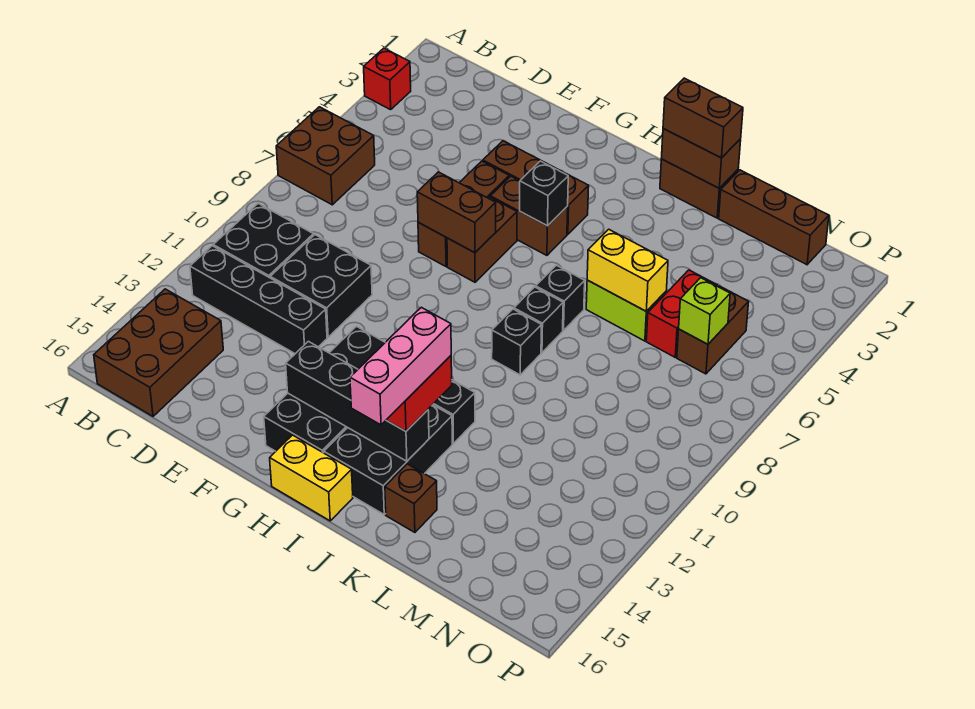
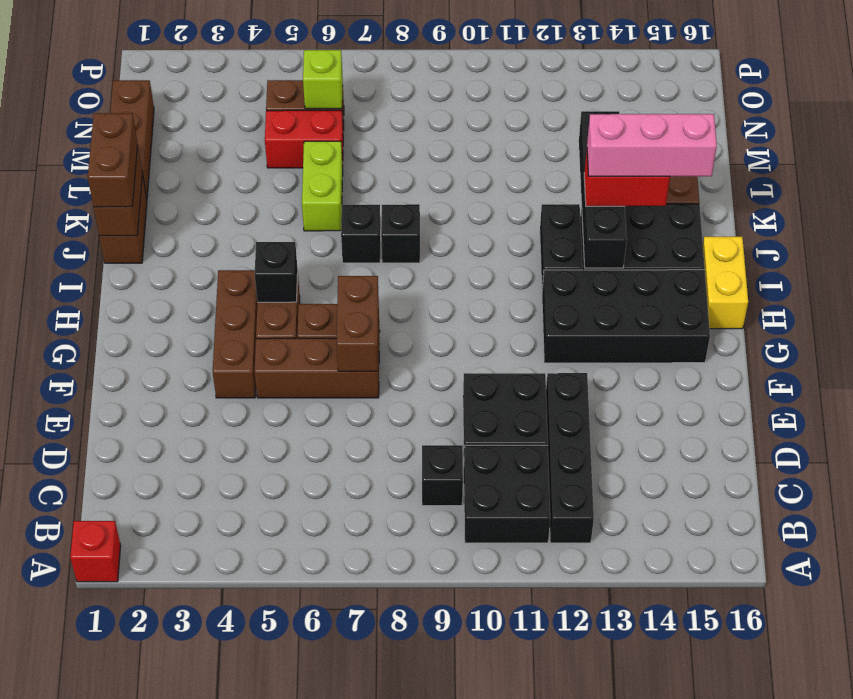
red brick A3 level 1 -> red brick A1 level 1
brown brick A6:B7 level 1 -> none
brown brick B14:C16 level 1 -> none
black brick G14:J14 level 2 -> black brick I13:L13 level 2
black brick J9 level 1 -> black brick C9 level 1
yellow brick K6:L6 level 2 -> none

